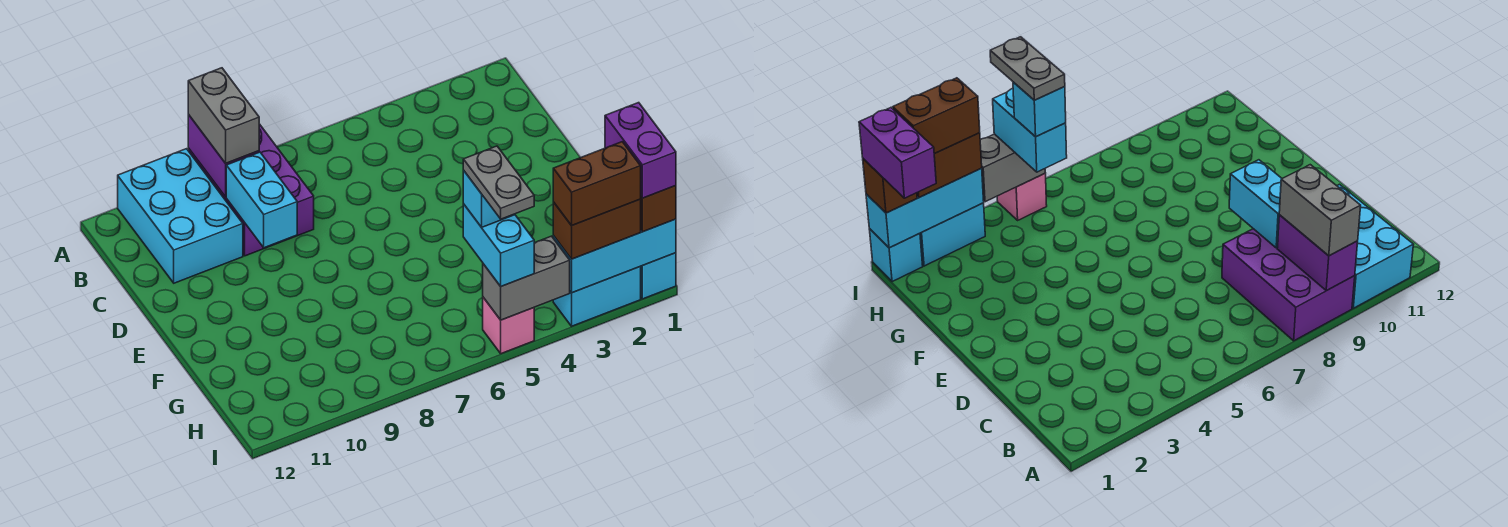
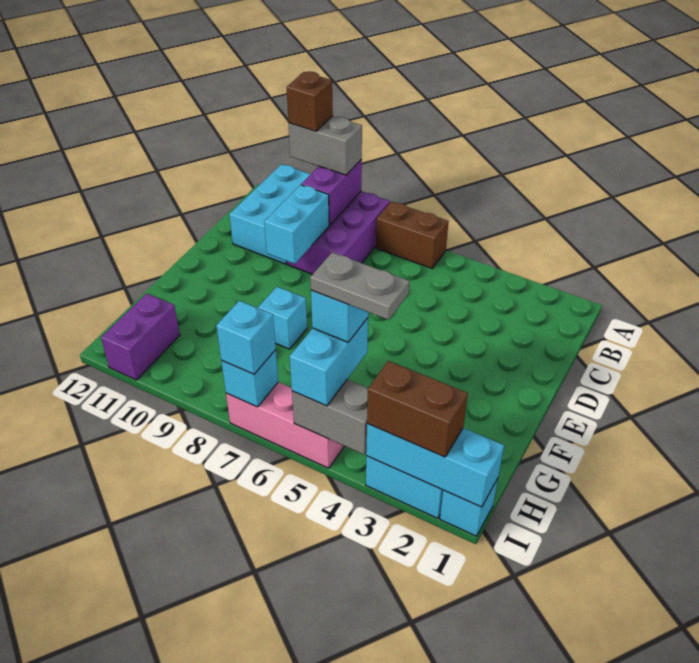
grey brick A9:B9 level 3 -> grey brick A9:A10 level 3
none -> cyan brick F8 level 1
purple brick H1:I1 level 4 -> purple brick H11:I11 level 1
grey plate H5:I5 level 5 -> grey plate H4:H5 level 5
brown brick I1 level 3 -> brown brick A10 level 4
brown brick I2:I3 level 4 -> brown brick A6:A7 level 1
pink brick I5 level 1 -> pink brick I5:I7 level 1
none -> cyan brick I7 level 2
none -> cyan brick I7 level 3

